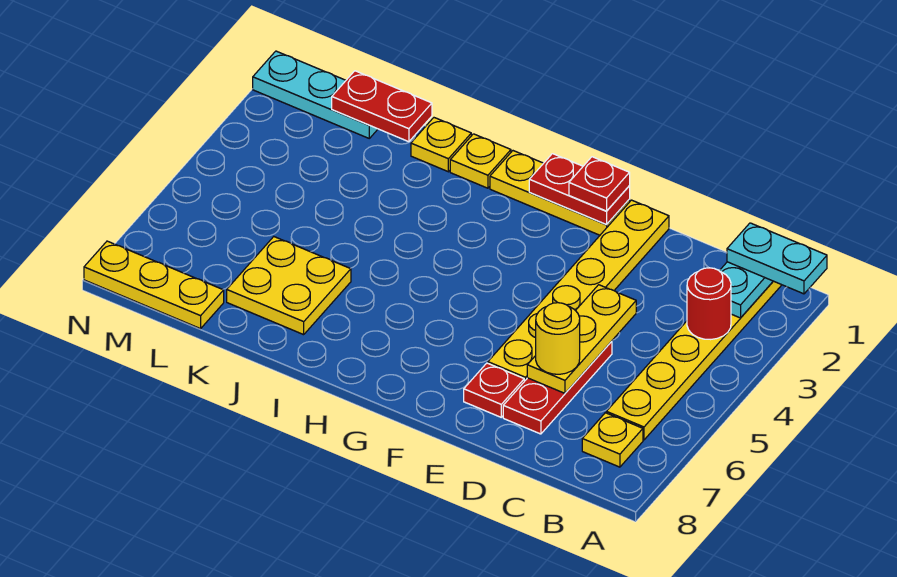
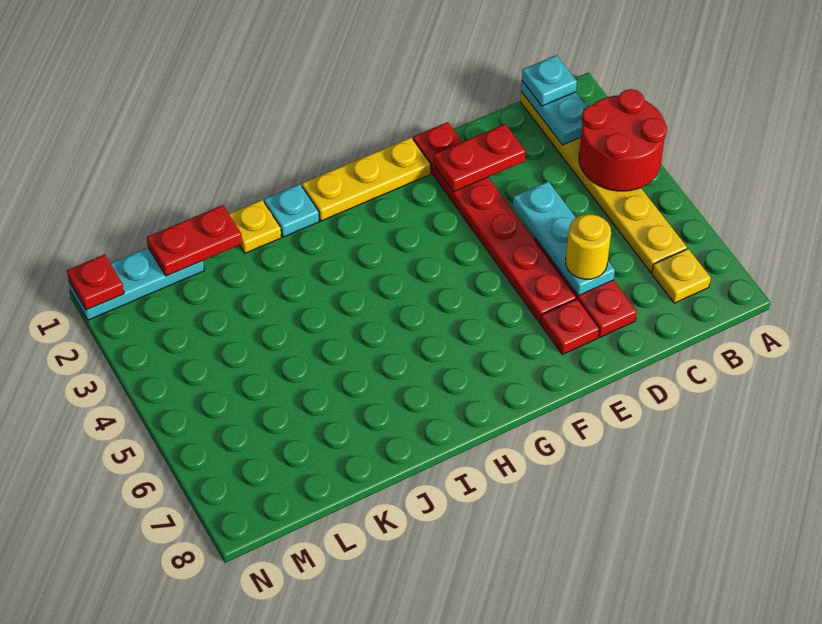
cyan plate A1:B1 level 3 -> cyan plate B1 level 3
red round brick B3 level 2 -> red round brick A3:B4 level 2
yellow plate D4:D6 level 2 -> cyan plate D4:D6 level 2
yellow plate E1:E6 level 1 -> red plate E1:E6 level 1
red plate F1:G1 level 2 -> red plate D2:E2 level 2
red plate F1 level 3 -> red plate N1 level 2
yellow plate I1 level 1 -> cyan plate I1 level 1
yellow plate J6:K7 level 1 -> none
yellow plate L8:N8 level 1 -> none

